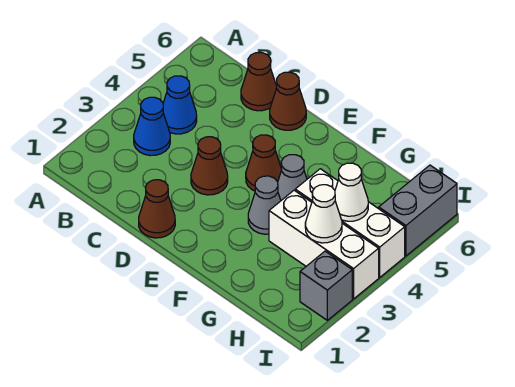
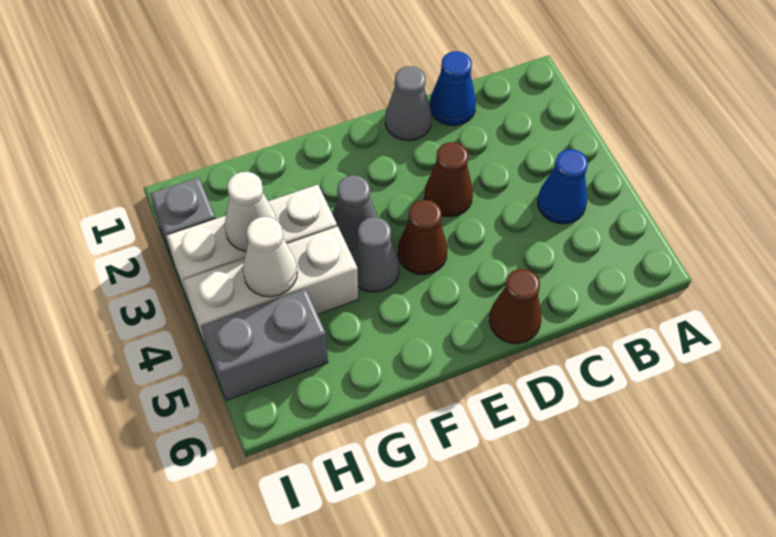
blue cone B3 level 1 -> blue cone C1 level 1
brown cone C6 level 1 -> none
brown cone D1 level 1 -> grey cone D1 level 1
grey brick I5:I6 level 1 -> grey brick H5:I5 level 1

